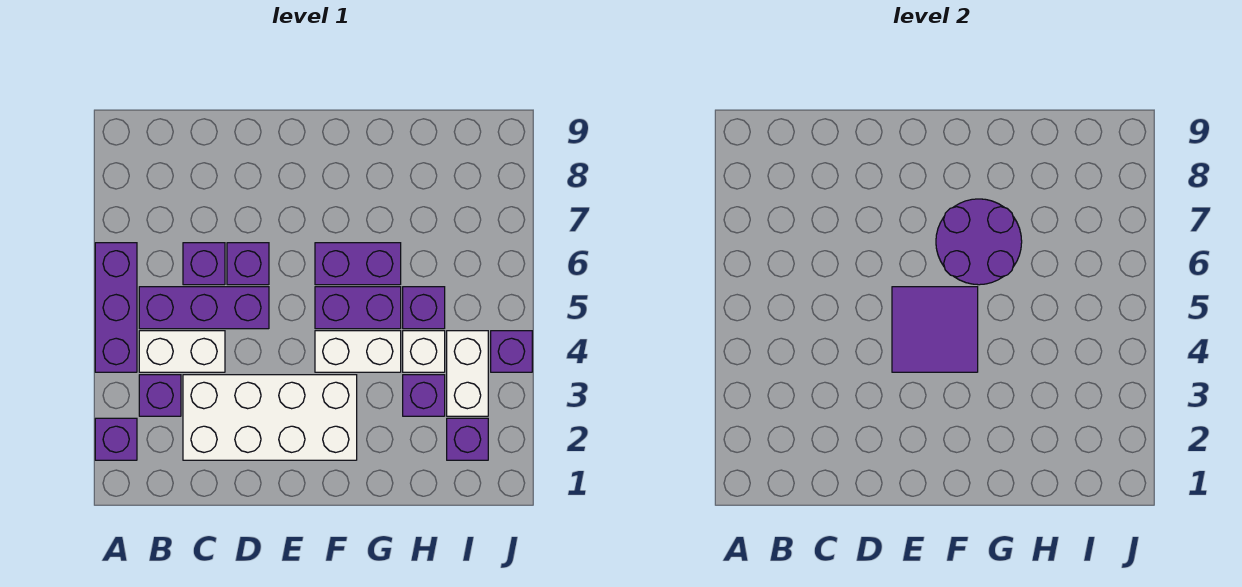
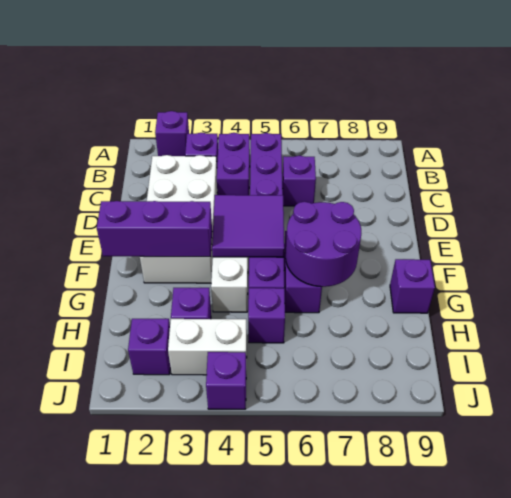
purple brick A4:A6 level 1 -> purple brick F1:F3 level 2
white brick B4:C4 level 1 -> purple brick B4:C4 level 1
purple brick D6 level 1 -> purple brick G9 level 1
white brick H4 level 1 -> none

